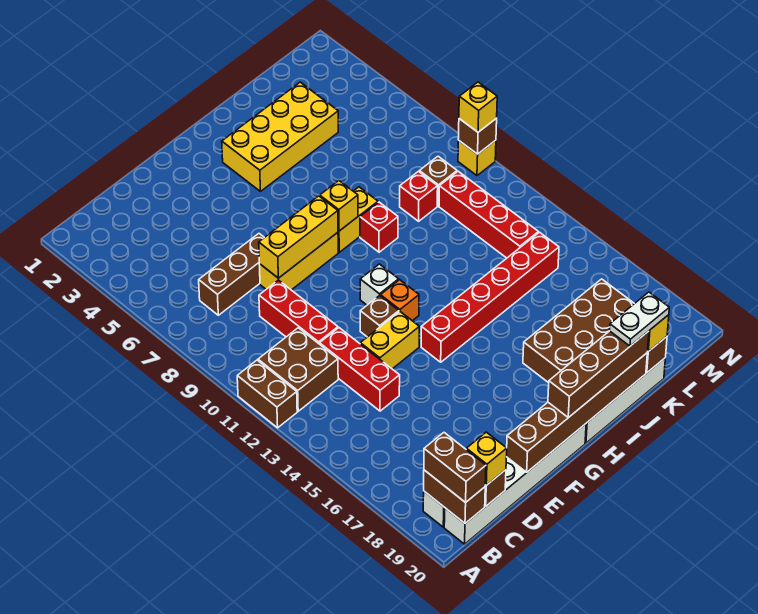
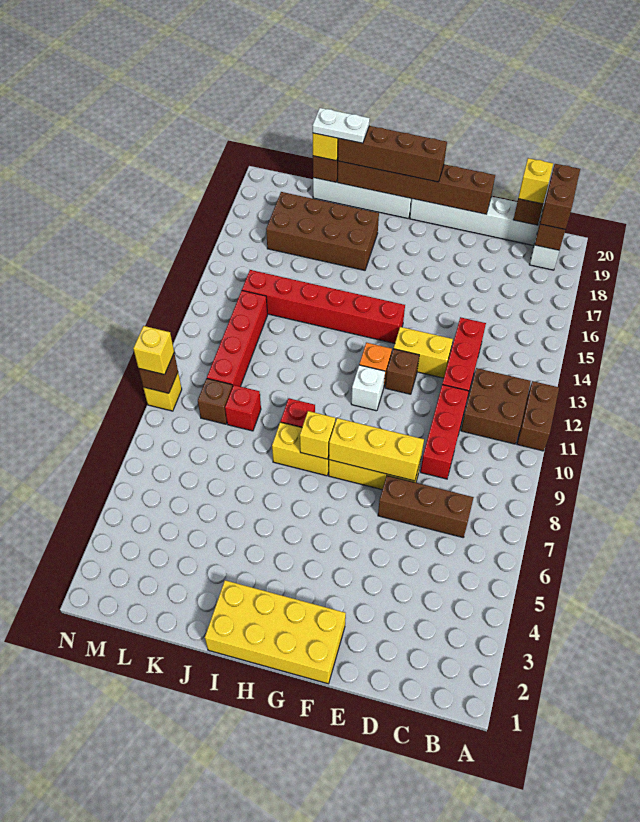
yellow brick H3:K4 level 1 -> yellow brick F1:I2 level 1

